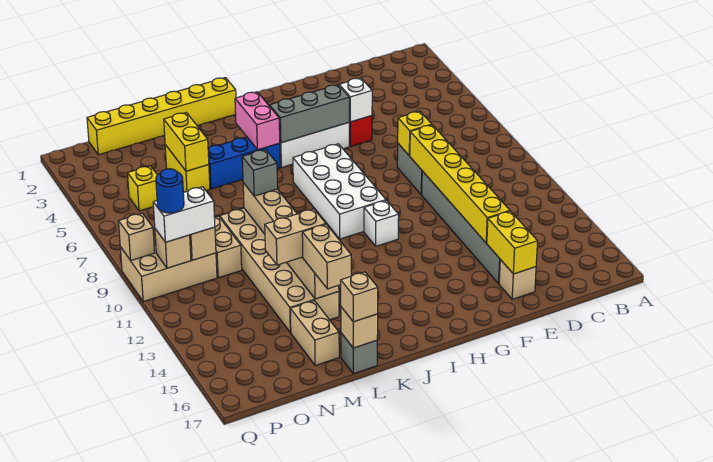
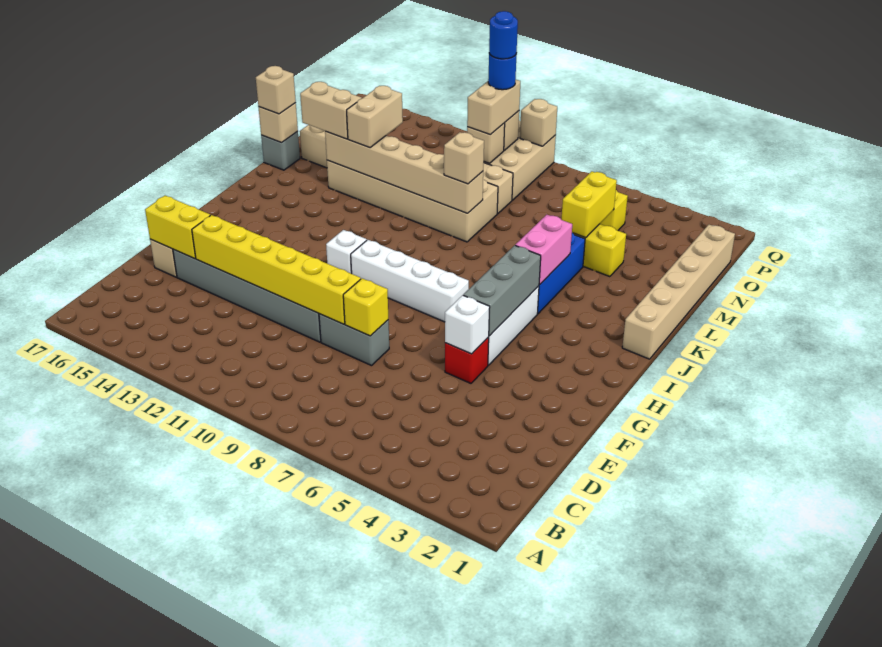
white brick H7:I10 level 1 -> white brick H7:H10 level 1
yellow brick J1:O1 level 1 -> tan brick J1:O1 level 1
pink brick J4:J5 level 2 -> pink brick J5:K5 level 2
grey brick L9 level 3 -> tan brick L9 level 3
yellow brick M4:M5 level 2 -> yellow brick M5:N5 level 2
white brick O10:P10 level 3 -> tan brick O10:P10 level 3
none -> blue round brick P10 level 5

